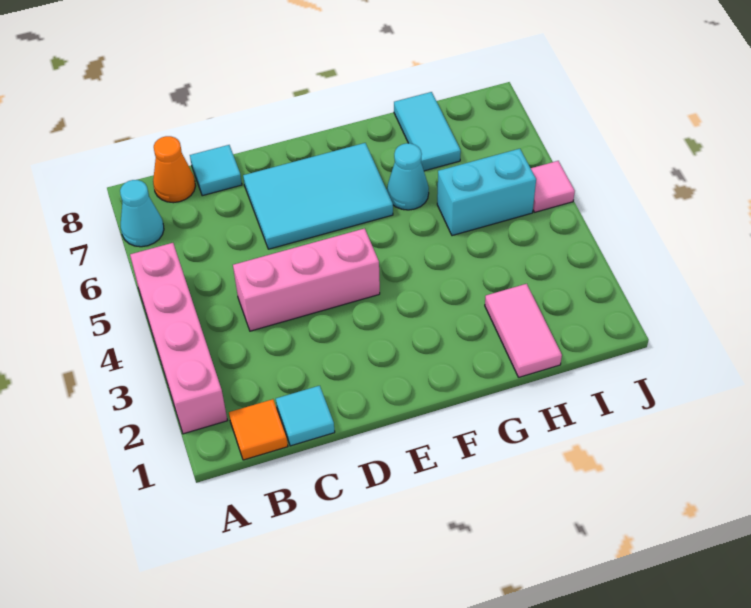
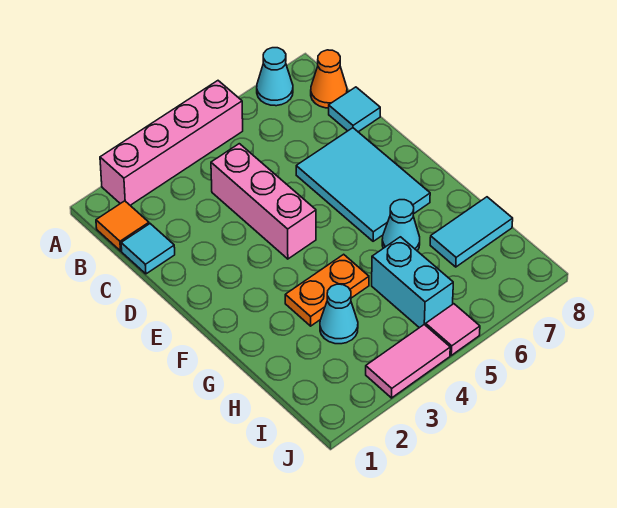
none -> orange plate G3:G4 level 1
pink tile H1:H2 level 1 -> pink tile J3:J4 level 1
none -> cyan cone H3 level 1

